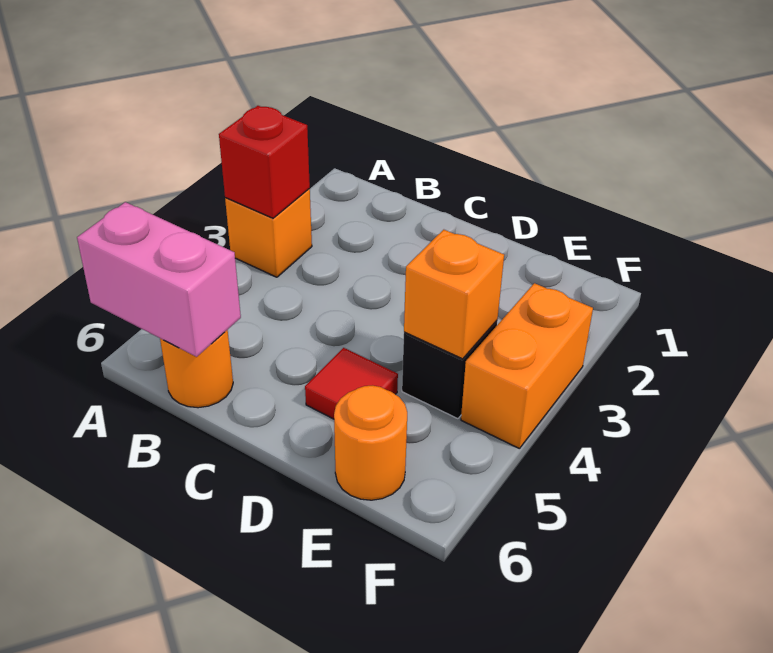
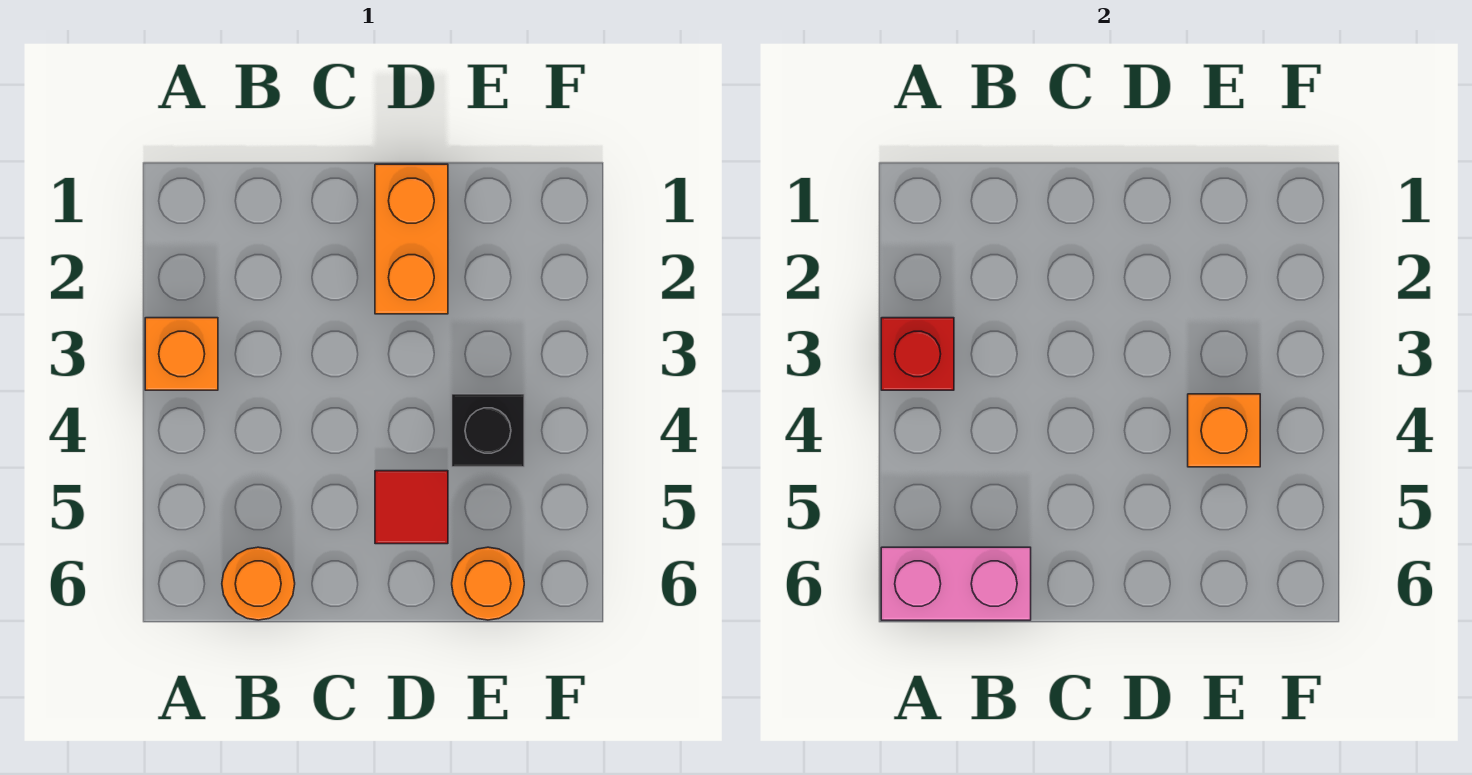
orange brick F3:F4 level 1 -> orange brick D1:D2 level 1

